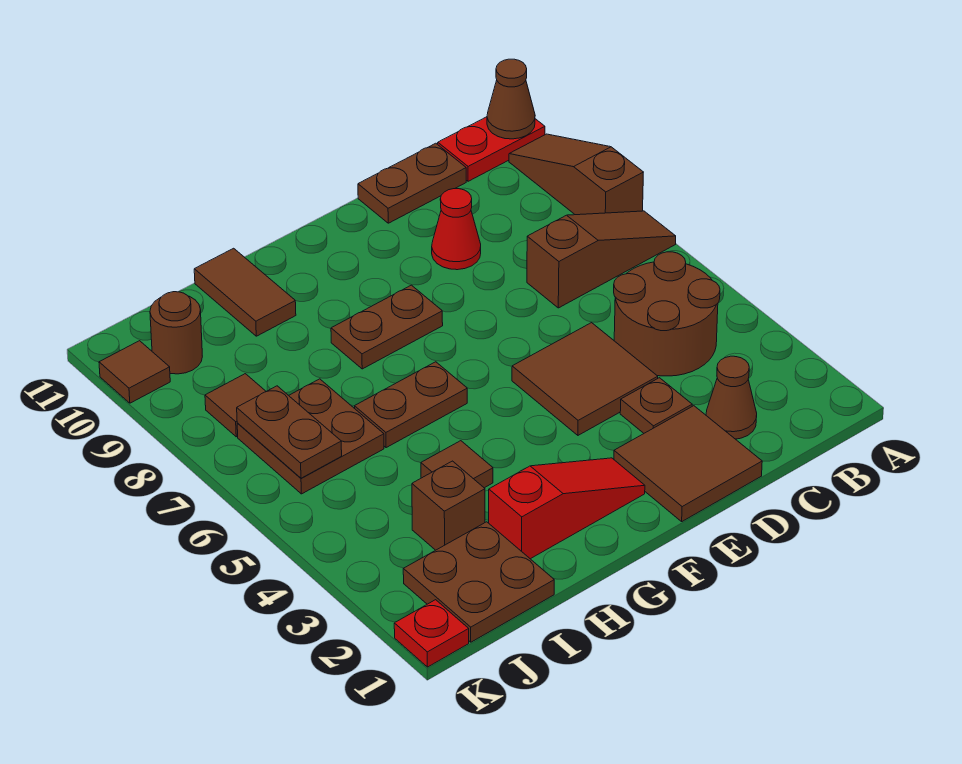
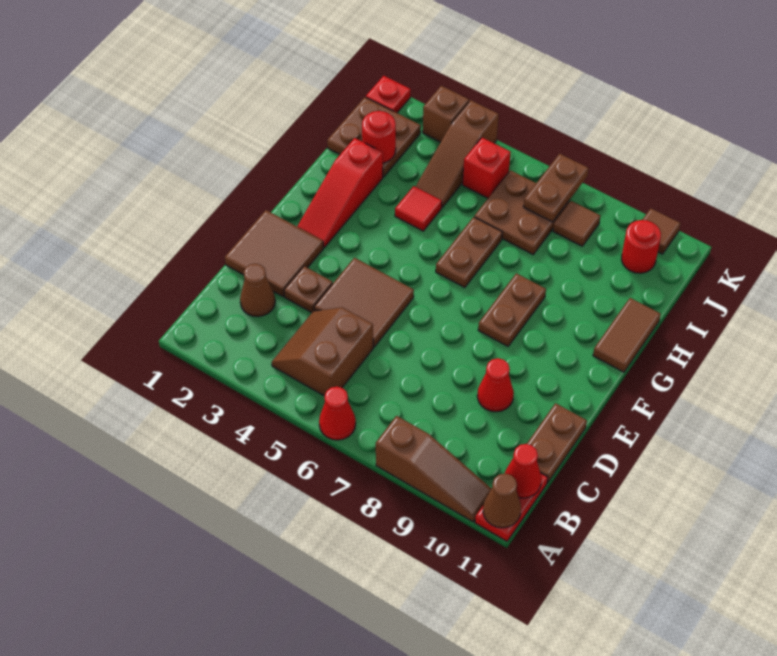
none -> red cone A6 level 1
brown slope A7:C7 level 1 top C -> brown slope I4:K4 level 1 top K
brown round brick B4:C5 level 1 -> brown slope B4:C5 level 1 top 5
none -> red cone B11 level 2
brown tile H4 level 1 -> red tile H4 level 1
brown tile H10:H11 level 1 -> brown tile G11:H11 level 1
none -> red round brick I2 level 2
brown brick I3 level 1 -> brown brick K3 level 1
none -> red brick J5 level 1
brown plate J6:J7 level 2 -> brown plate J7:K7 level 2
brown round brick J10 level 1 -> red round brick J10 level 1

